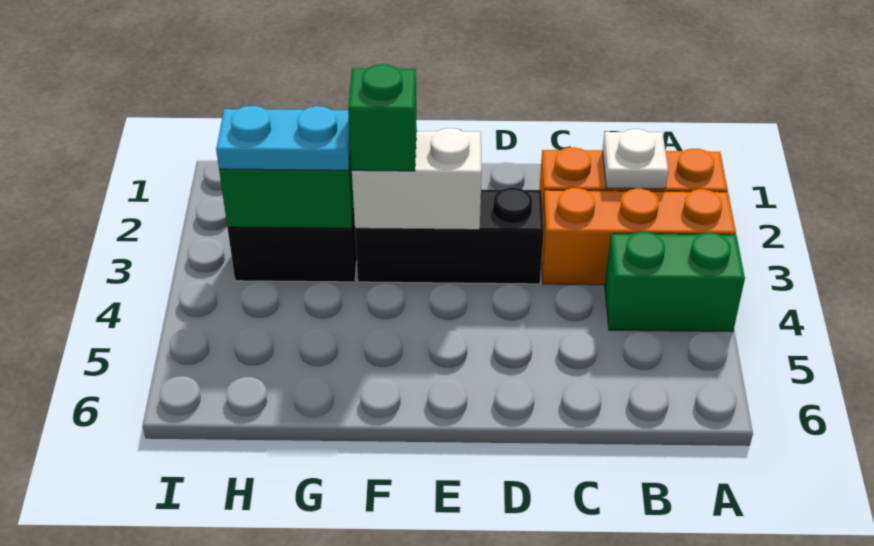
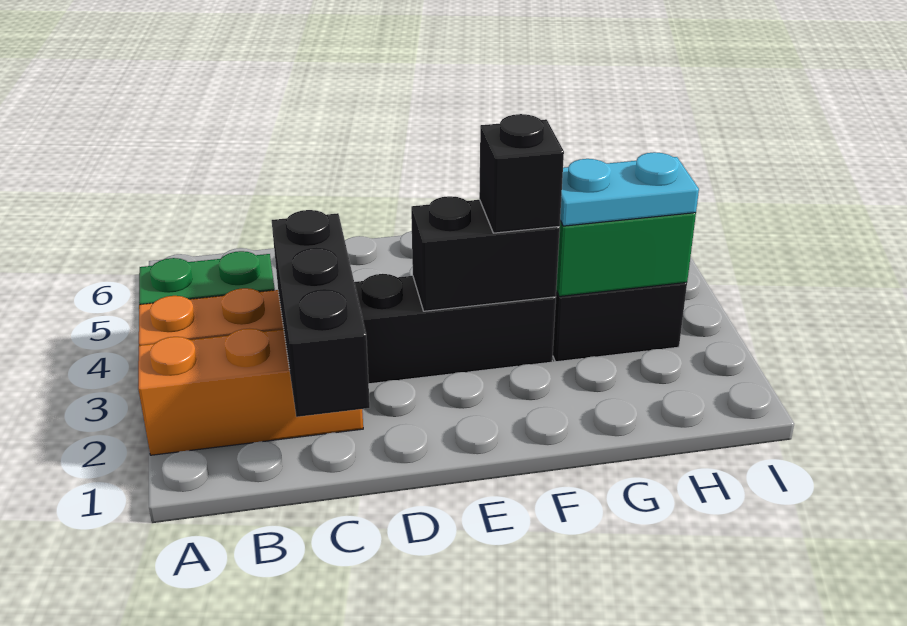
white plate B2 level 2 -> none
none -> black brick C1:C3 level 2
white brick E3:F3 level 2 -> black brick E3:F3 level 2
green brick F3 level 3 -> black brick F3 level 3

